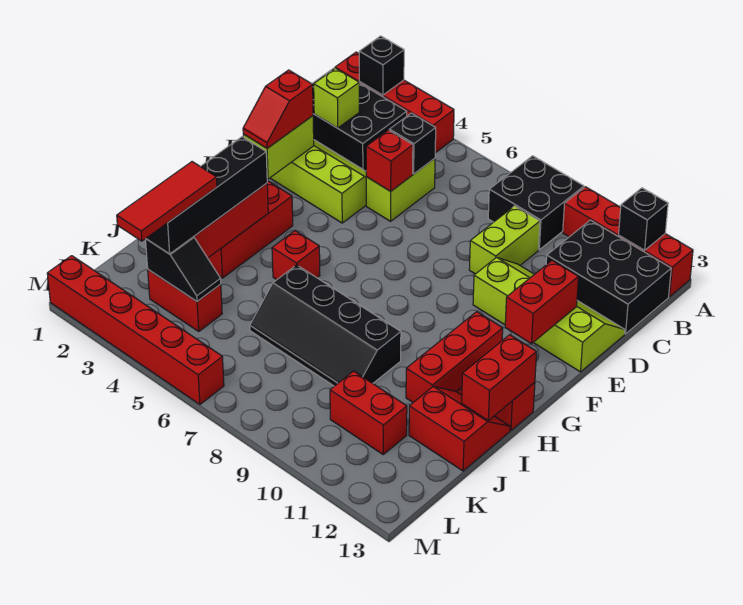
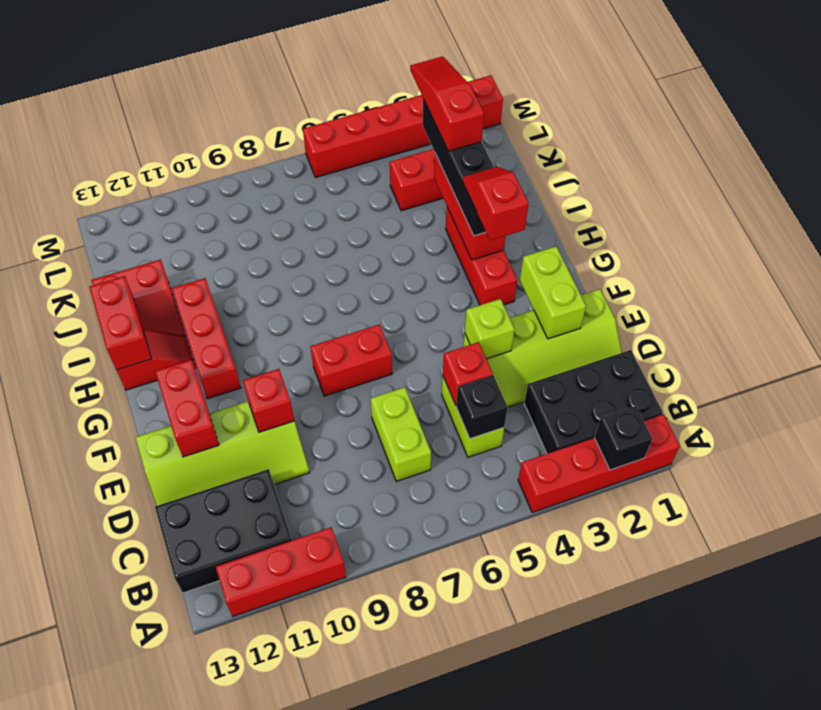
black brick A8:B9 level 1 -> none
red brick A10:A13 level 1 -> red brick A10:A12 level 1
black brick A12 level 2 -> none
lime brick C2 level 2 -> lime brick E4 level 2
lime brick C9:D9 level 1 -> lime brick C7:D7 level 1
red slope E2:F2 level 3 top E -> red slope G3:H3 level 4 top G
red brick H5 level 1 -> red brick E10 level 2
black slope I6:J9 level 1 top I -> none
red tile J3:L3 level 4 -> red slope J3:L3 level 4 top J
black slope K3:K4 level 2 top 3 -> none
red brick K10:K11 level 1 -> red brick F7:F8 level 1

